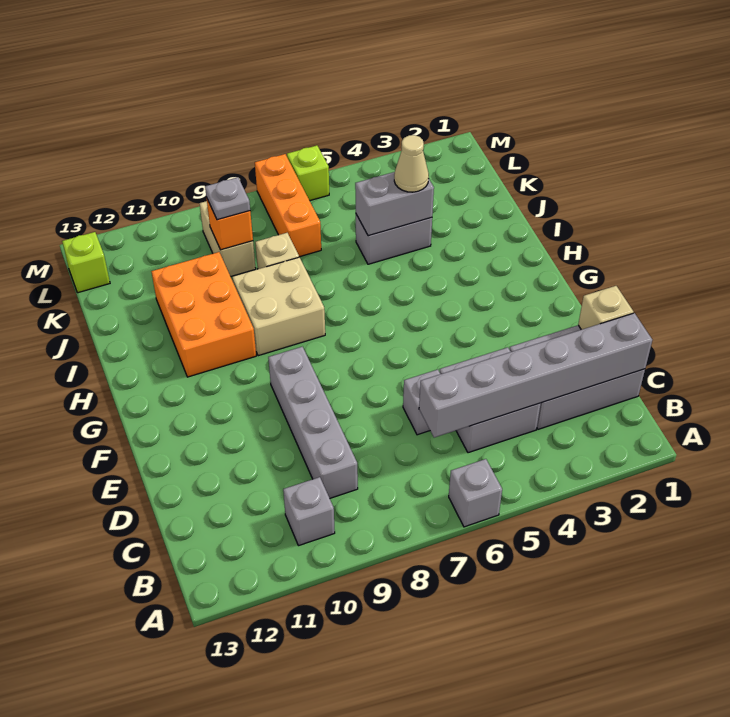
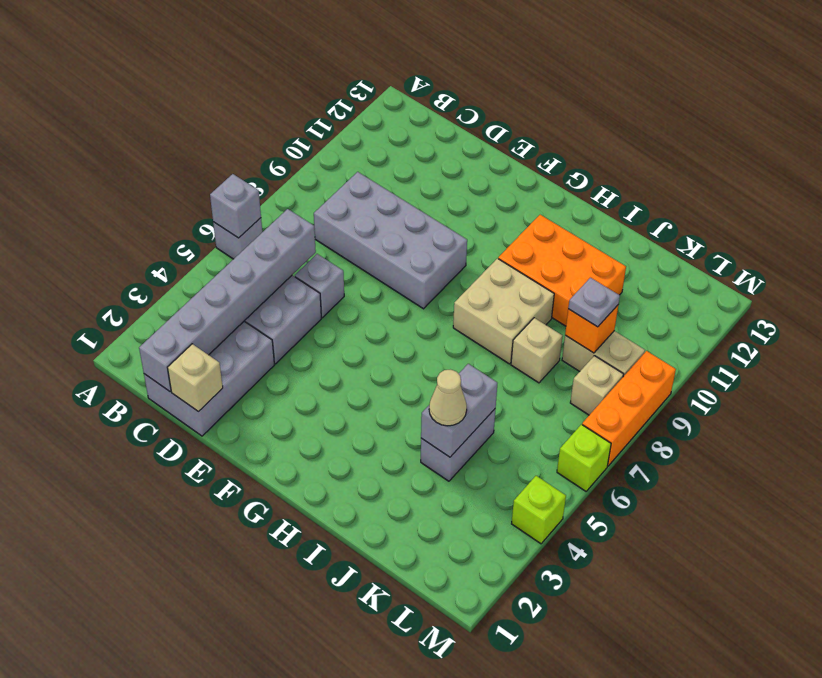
grey brick B10 level 1 -> grey brick A6 level 2
grey brick C9:F9 level 1 -> grey brick C8:F9 level 1
orange brick K7:M7 level 1 -> orange brick M7:M9 level 1
none -> tan brick L8 level 1
lime brick L13 level 1 -> lime brick M4 level 1

